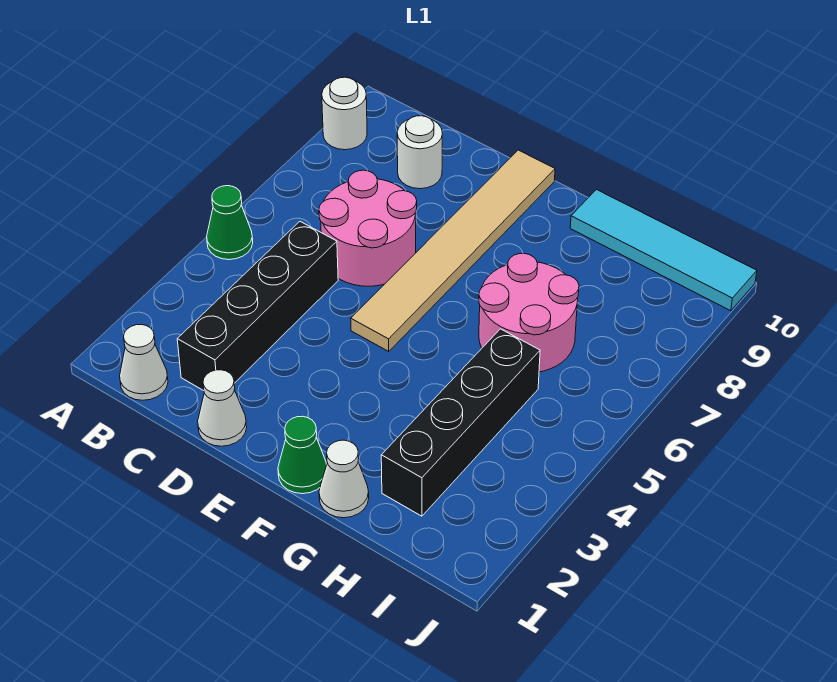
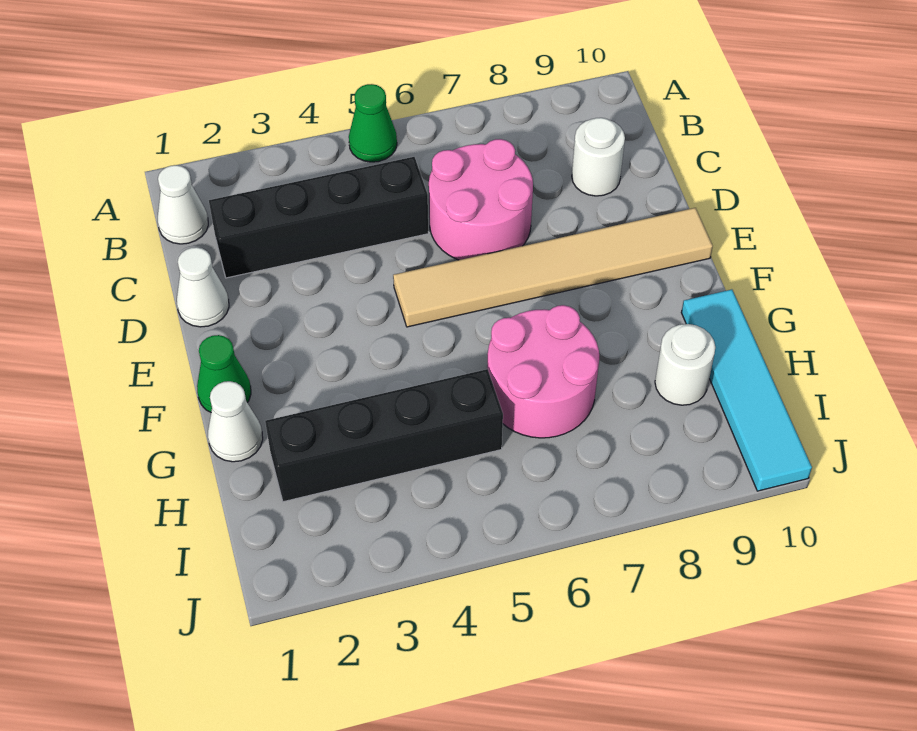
white round brick A9 level 1 -> white round brick H9 level 1

